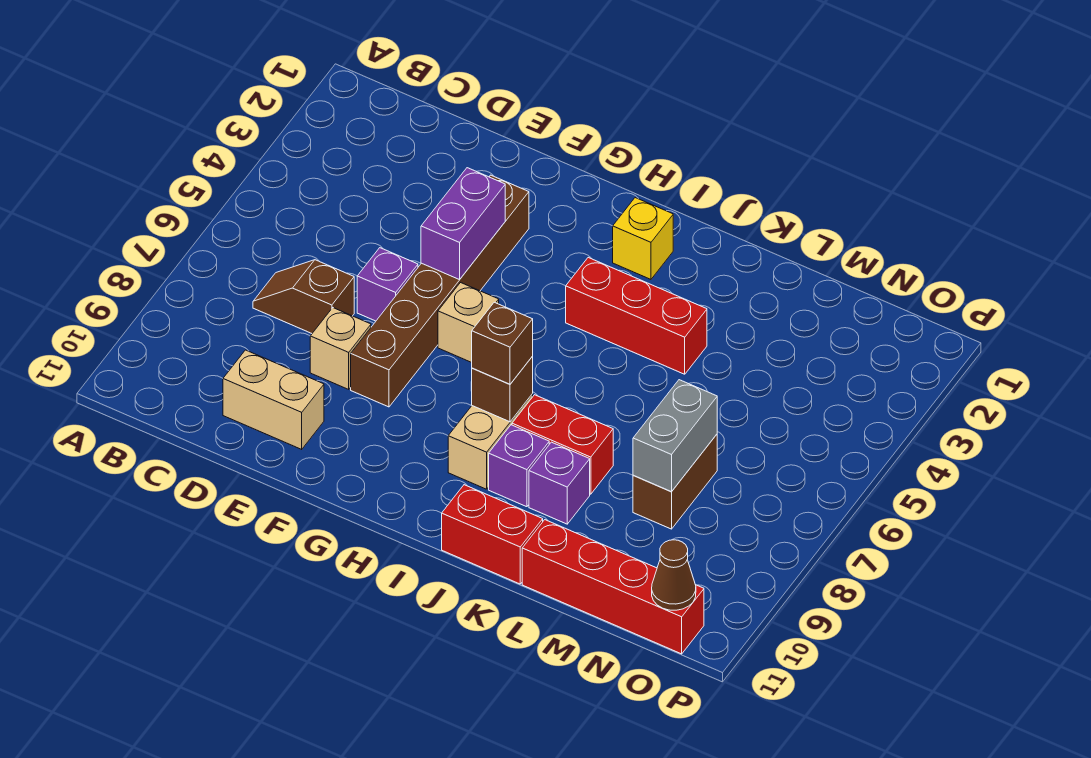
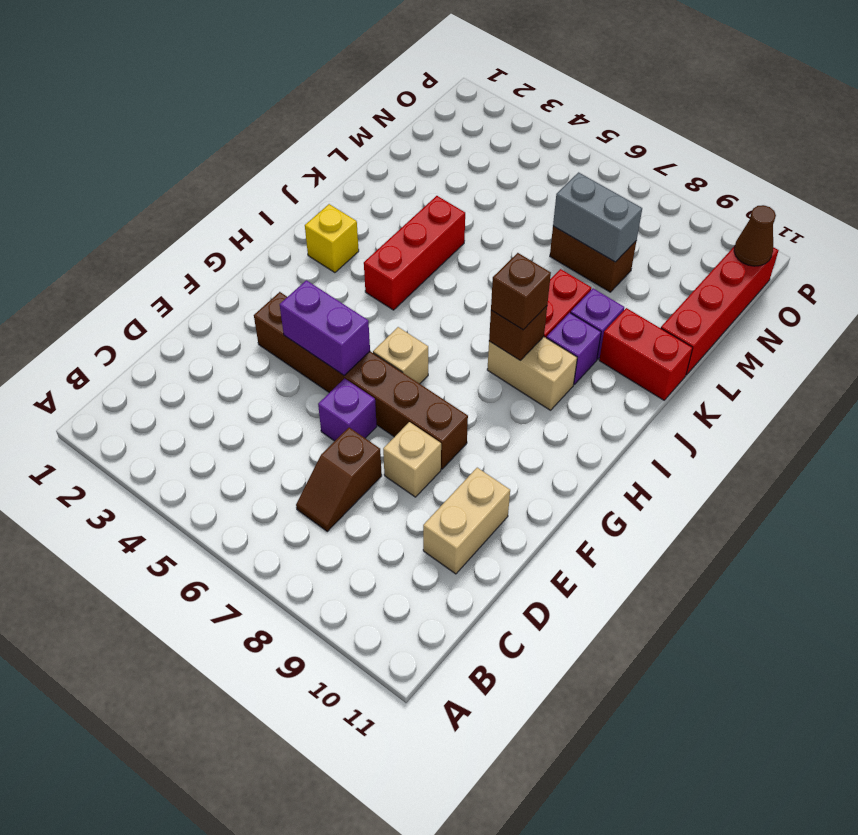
red brick J11:K11 level 1 -> red brick K10:K11 level 1

